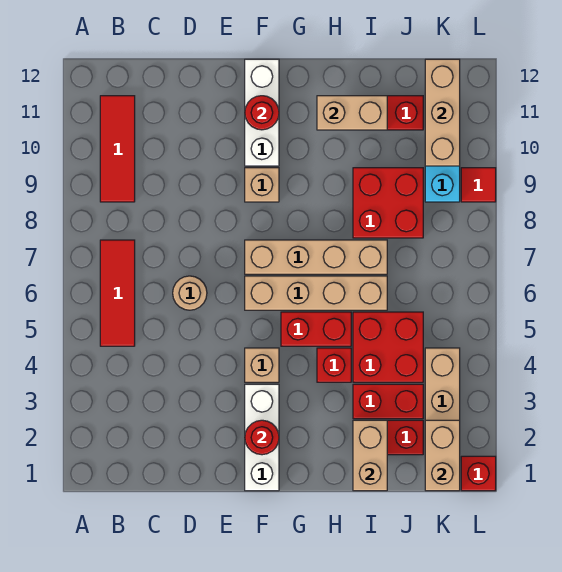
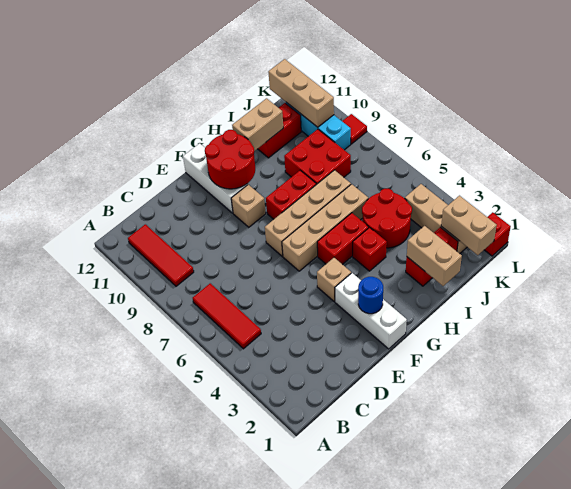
tan round brick D6 level 1 -> none
red round brick F2 level 2 -> blue round brick F2 level 2
red round brick F11 level 2 -> red round brick F10:G11 level 2
red brick I3:J3 level 1 -> red brick G8:H8 level 1
red brick I4:J5 level 1 -> red round brick I4:J5 level 1

